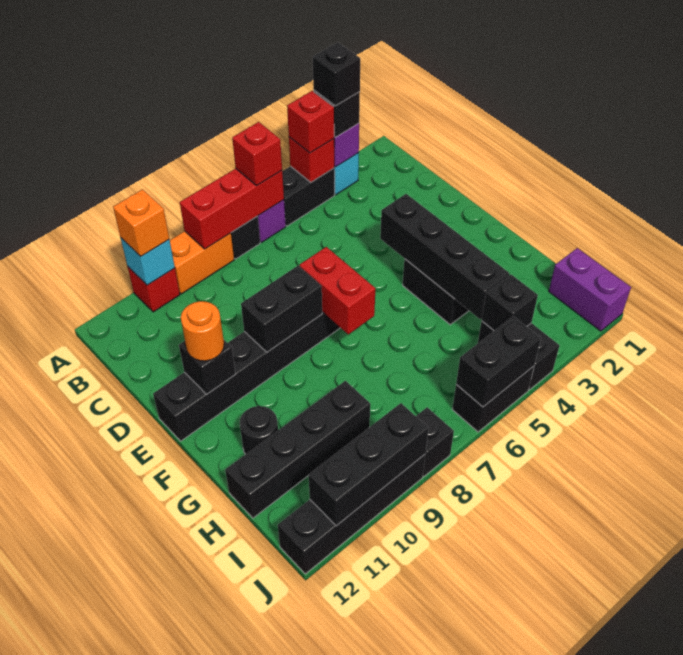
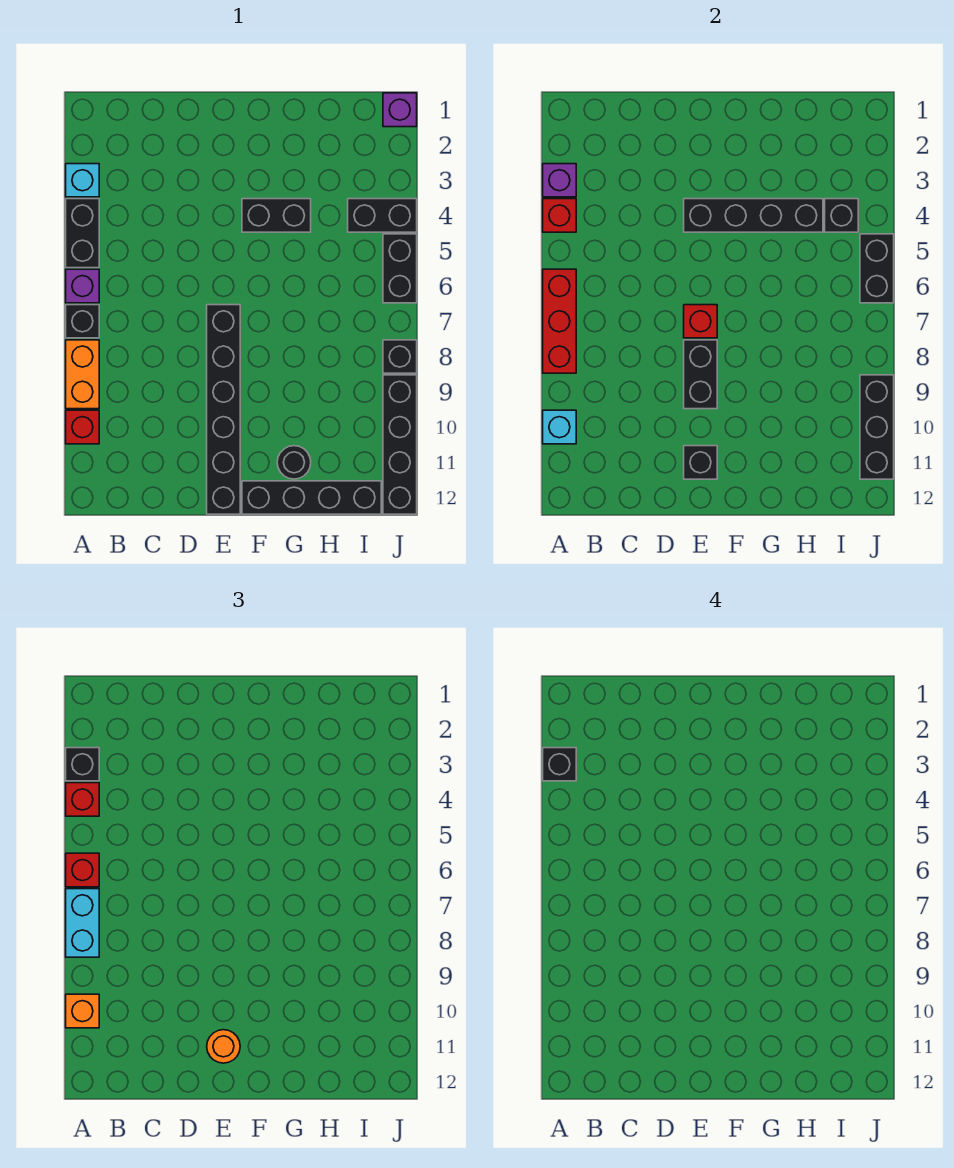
none -> cyan brick A7:A8 level 3
red brick E7:F7 level 2 -> red brick E7 level 2
black brick H9:H12 level 1 -> black brick F12:I12 level 1
purple brick I1:J1 level 1 -> purple brick J1 level 1

